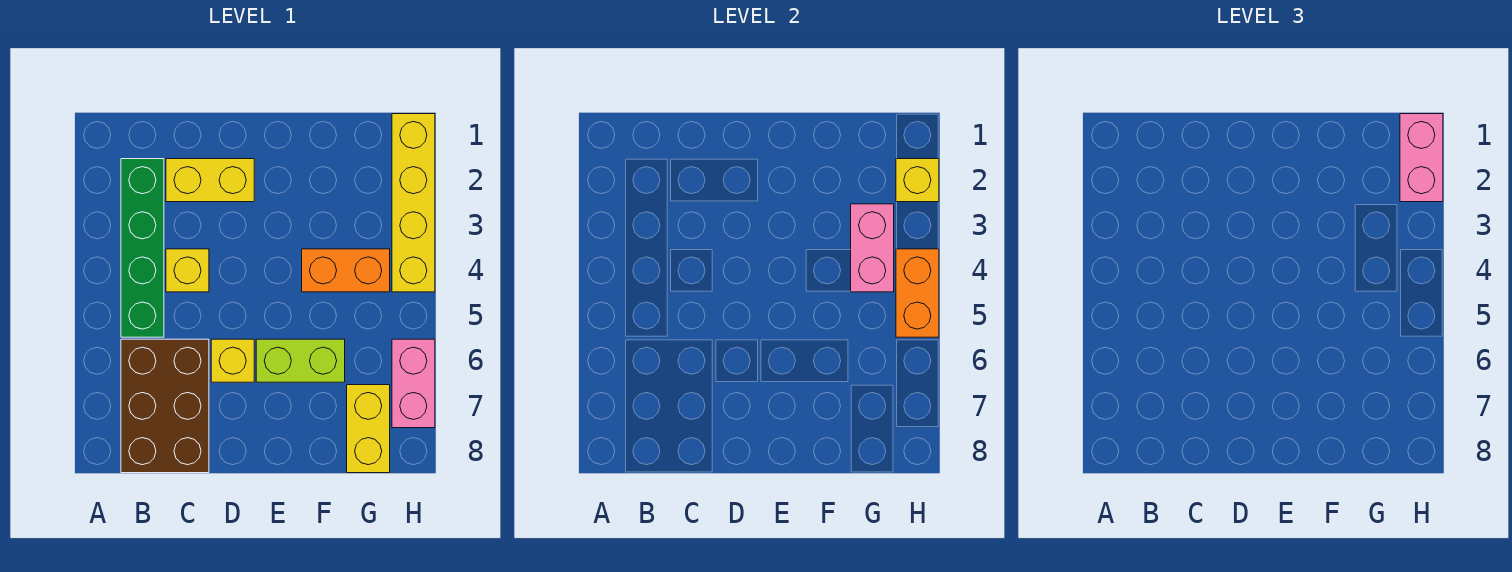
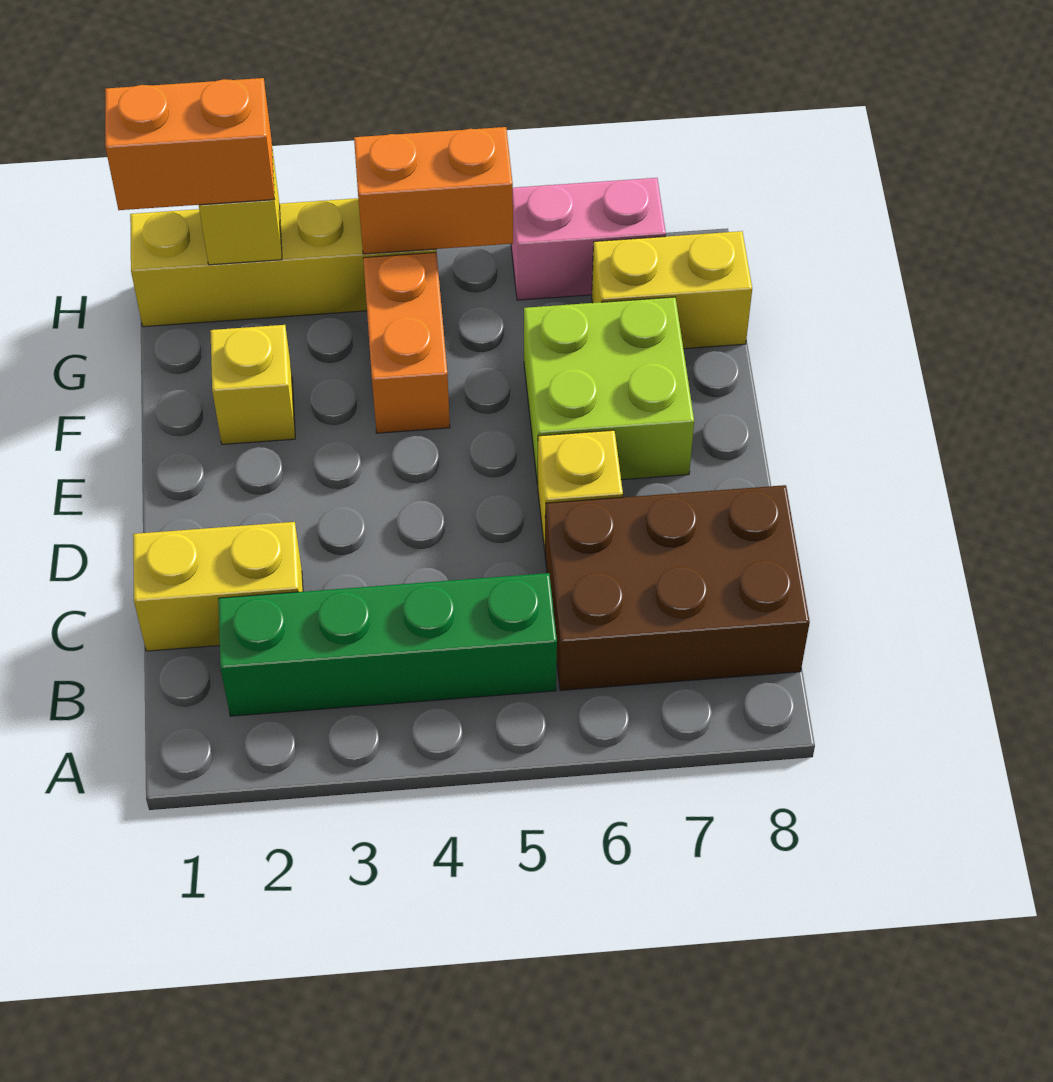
yellow brick C2:D2 level 1 -> yellow brick C1:C2 level 1
yellow brick C4 level 1 -> yellow brick F2 level 1
lime brick E6:F6 level 1 -> lime brick E6:F7 level 1
pink brick G3:G4 level 2 -> none
pink brick H1:H2 level 3 -> orange brick H1:H2 level 3

